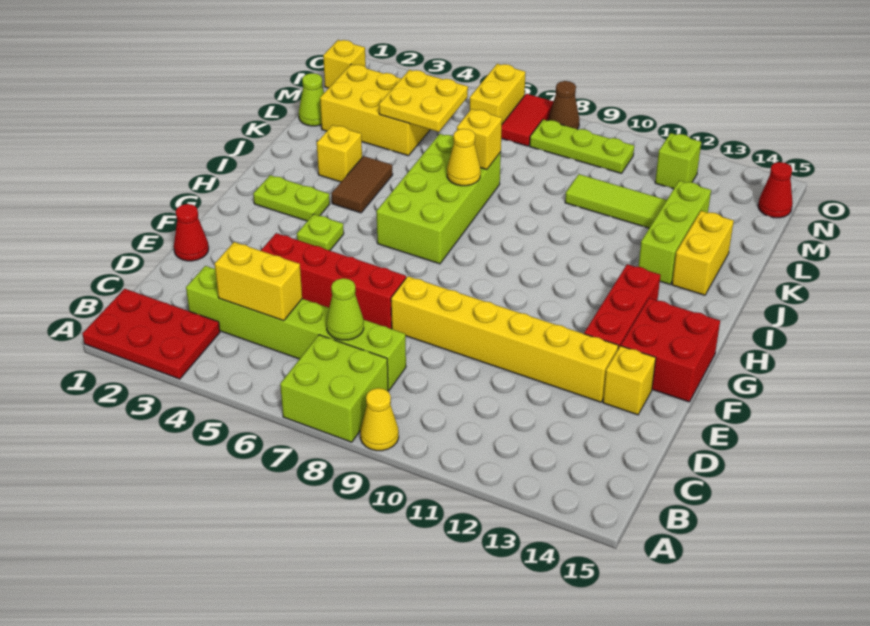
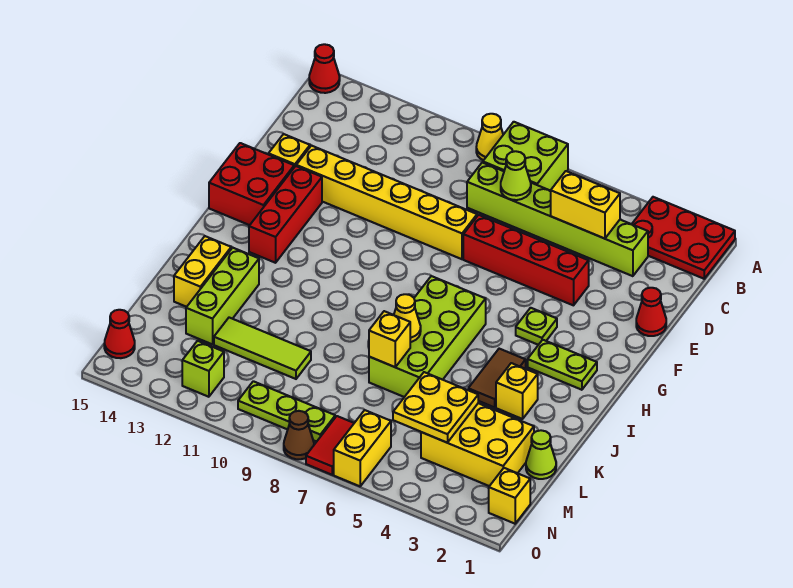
none -> red cone A15 level 1

